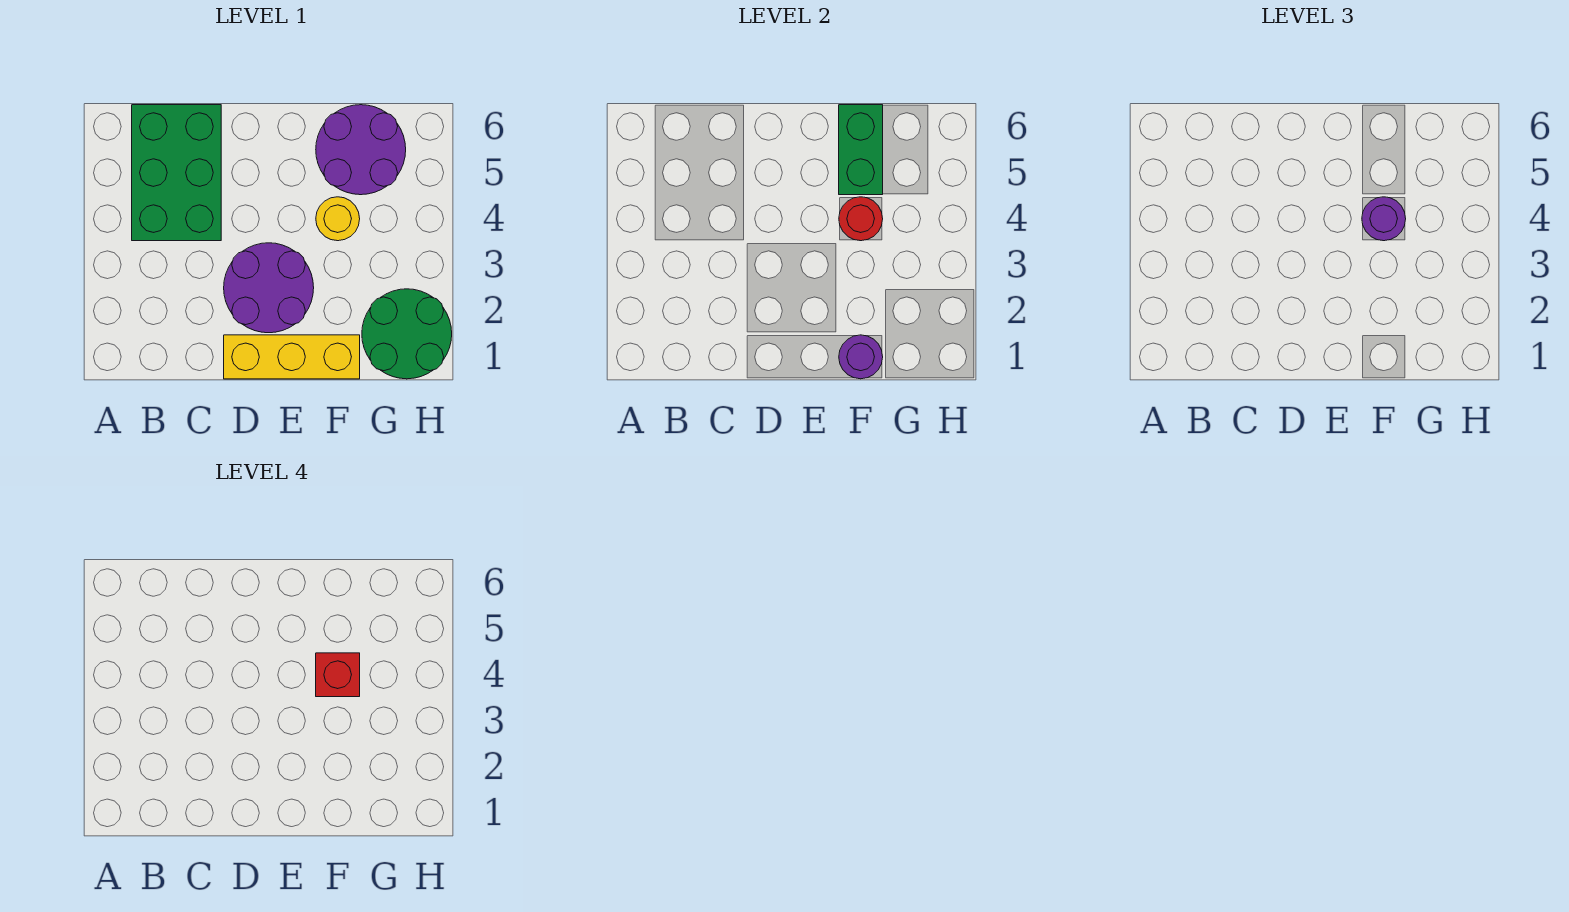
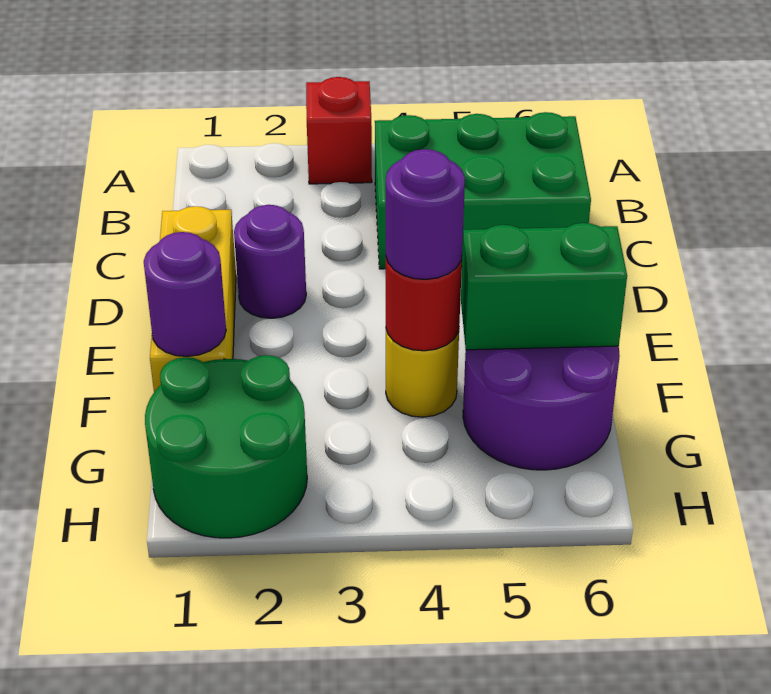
purple round brick D2:E3 level 1 -> purple round brick D2 level 1
red brick F4 level 4 -> red brick A3 level 1

